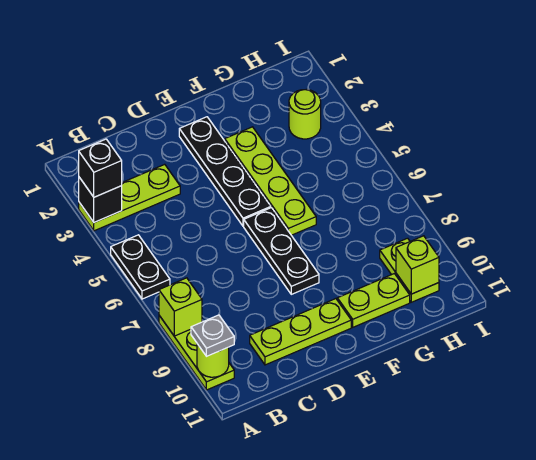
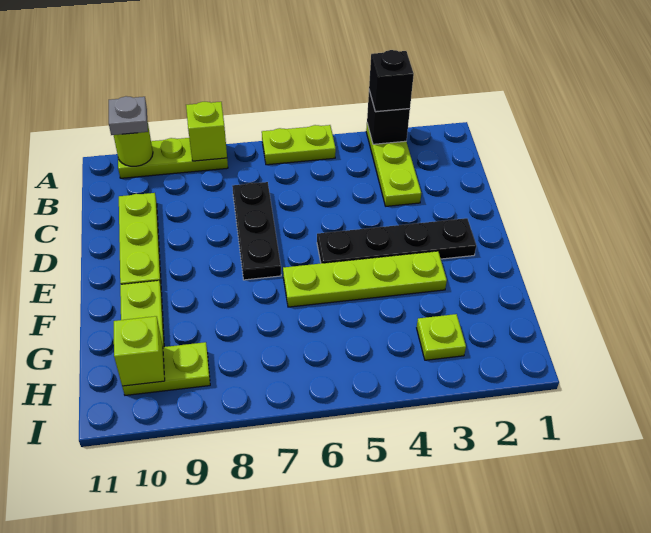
black plate A5:A6 level 1 -> lime plate A5:A6 level 1
black plate E6:E8 level 1 -> black plate C7:E7 level 1
lime round brick H3 level 1 -> lime plate H3 level 1

